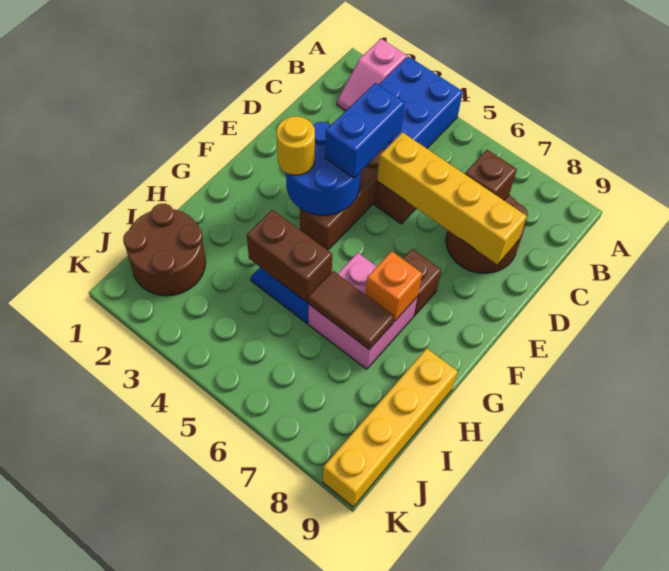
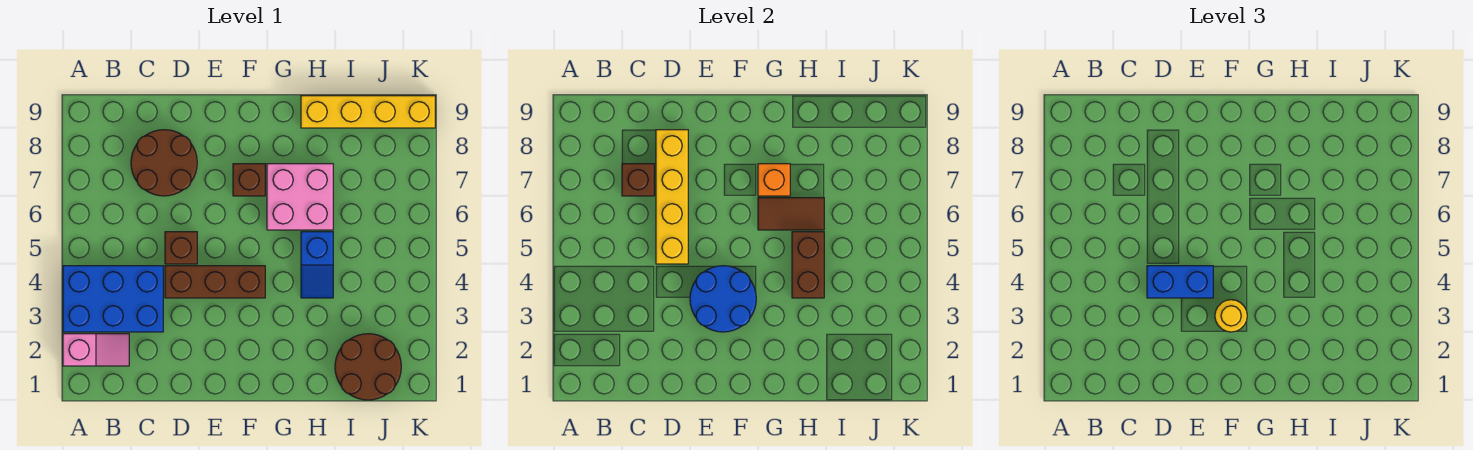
brown tile H6:H7 level 2 -> brown tile G6:H6 level 2

